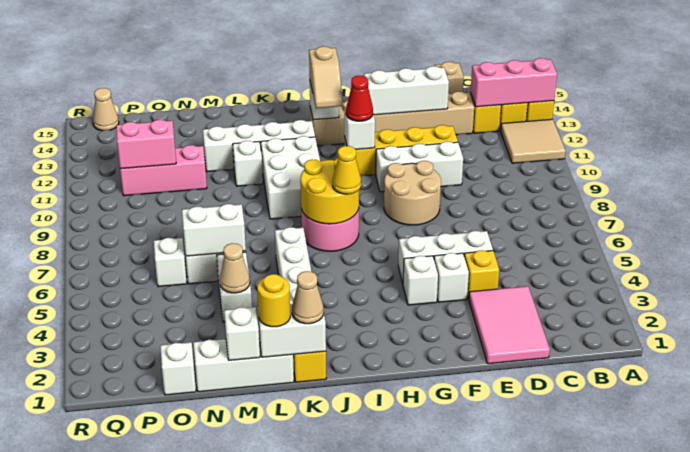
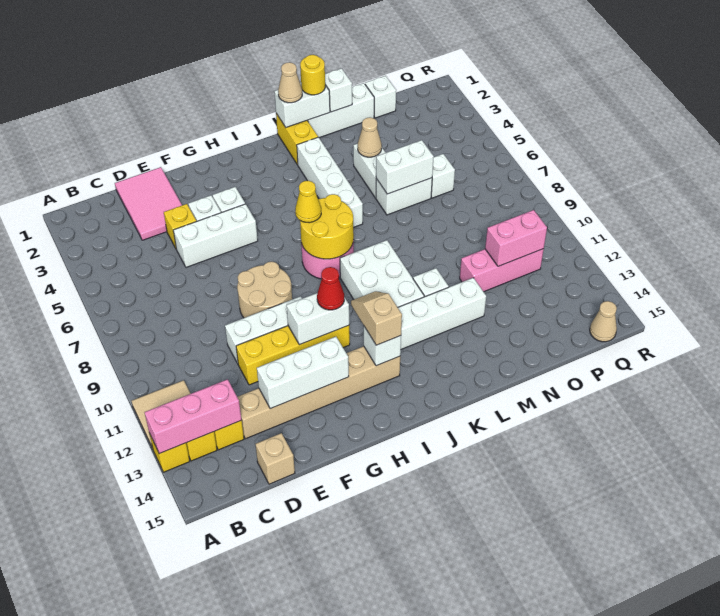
white brick H11 level 2 -> white brick G11:H11 level 2

